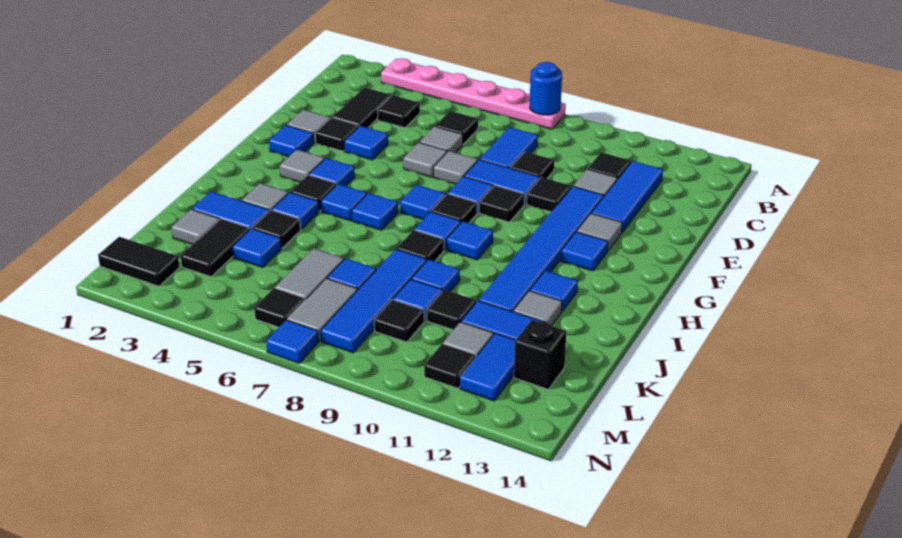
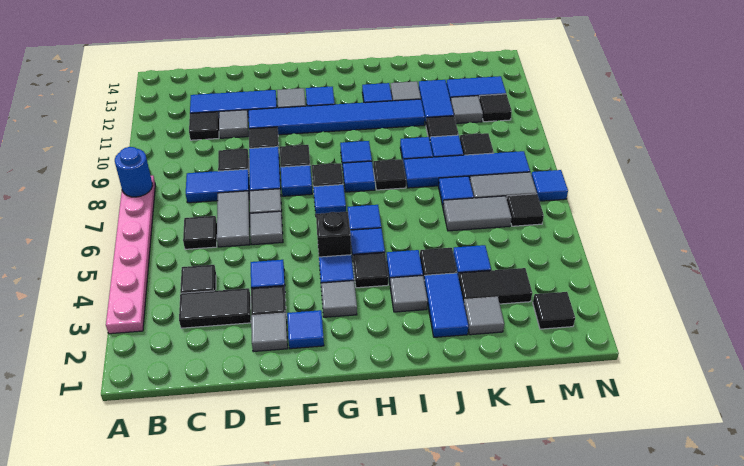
grey tile D6 level 1 -> grey tile D6:D7 level 1
black brick L13 level 1 -> black brick G5 level 1
black tile M1:M2 level 1 -> black tile M2 level 1

